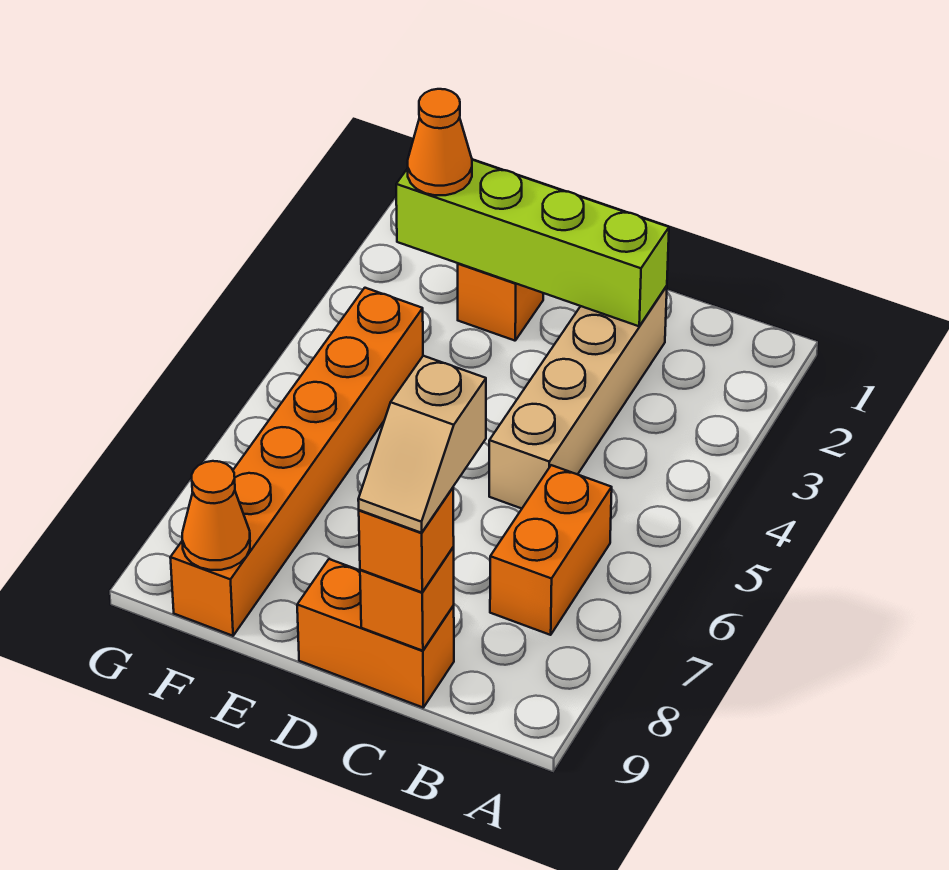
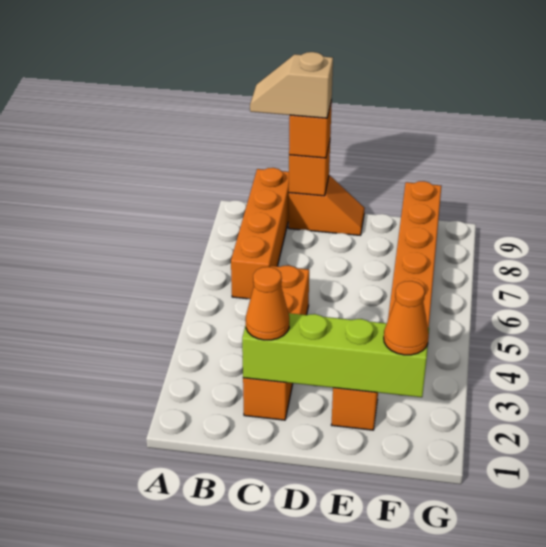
orange brick B6:B7 level 1 -> orange brick B6:B9 level 1
tan brick C2:C5 level 1 -> orange brick C2:C5 level 1
tan slope C8:C9 level 4 top 8 -> tan slope B9:C9 level 4 top C
orange brick C9:D9 level 1 -> orange slope C9:D9 level 1 top C
orange cone F9 level 2 -> orange cone C2 level 3

